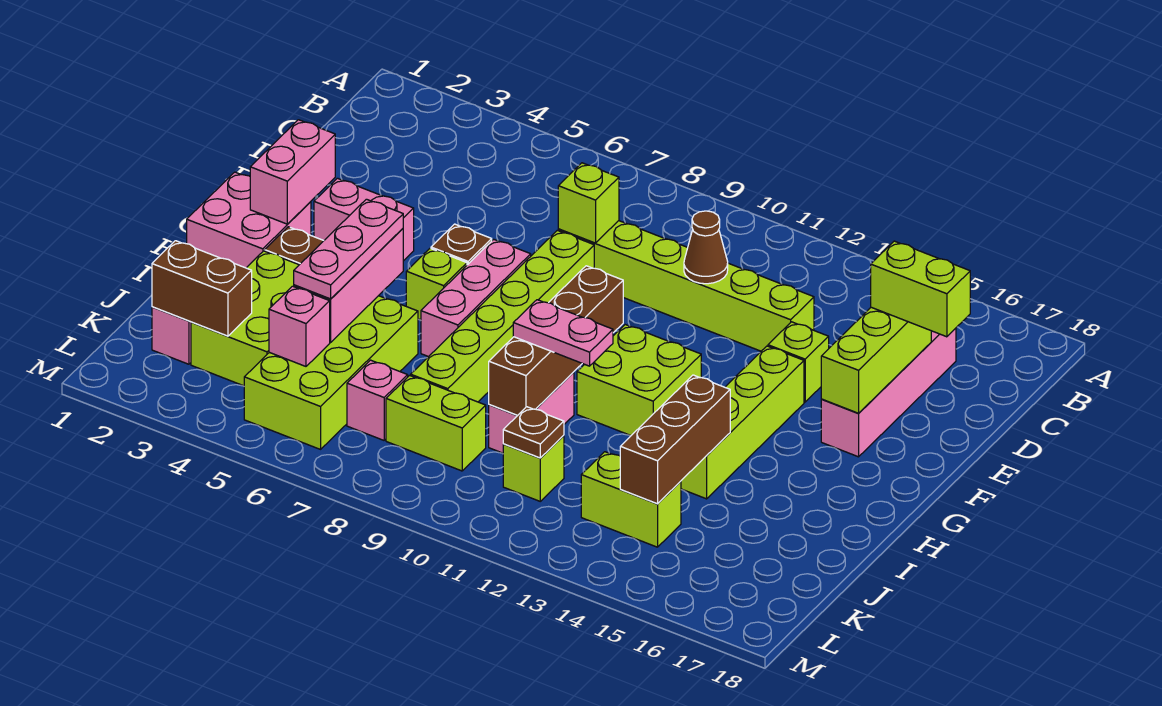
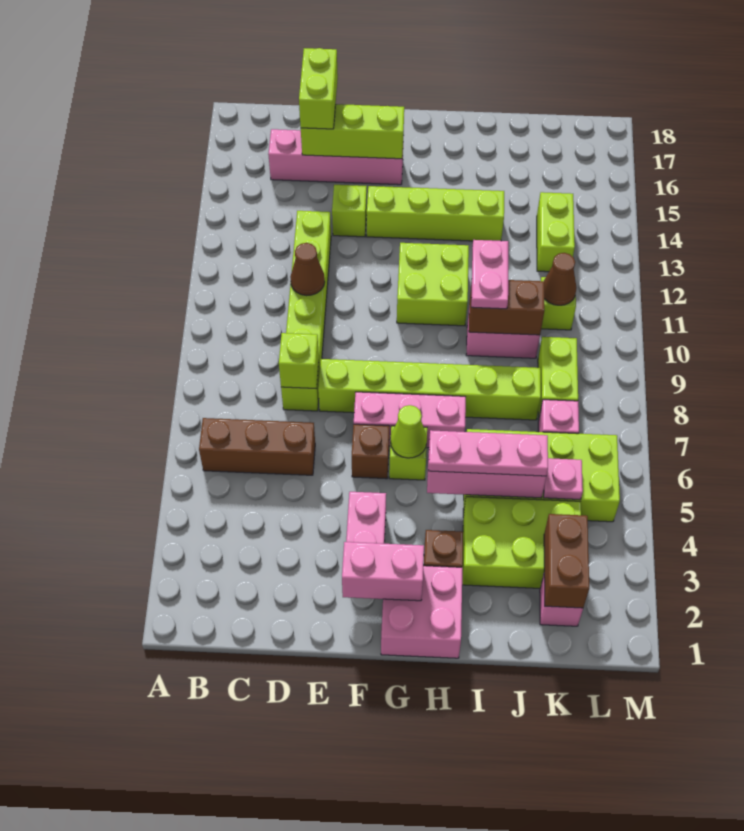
none -> lime cone G6 level 2
brown brick G10:J10 level 2 -> brown brick I10:J10 level 2
brown brick I14:K14 level 2 -> brown brick B6:D6 level 1
pink brick K5 level 2 -> pink plate K5 level 2
brown plate K11 level 2 -> brown cone K11 level 2

